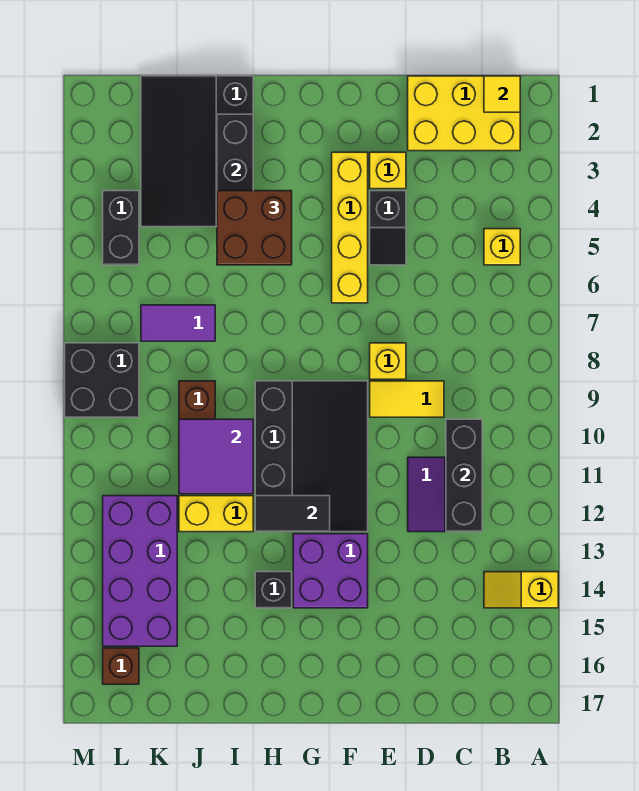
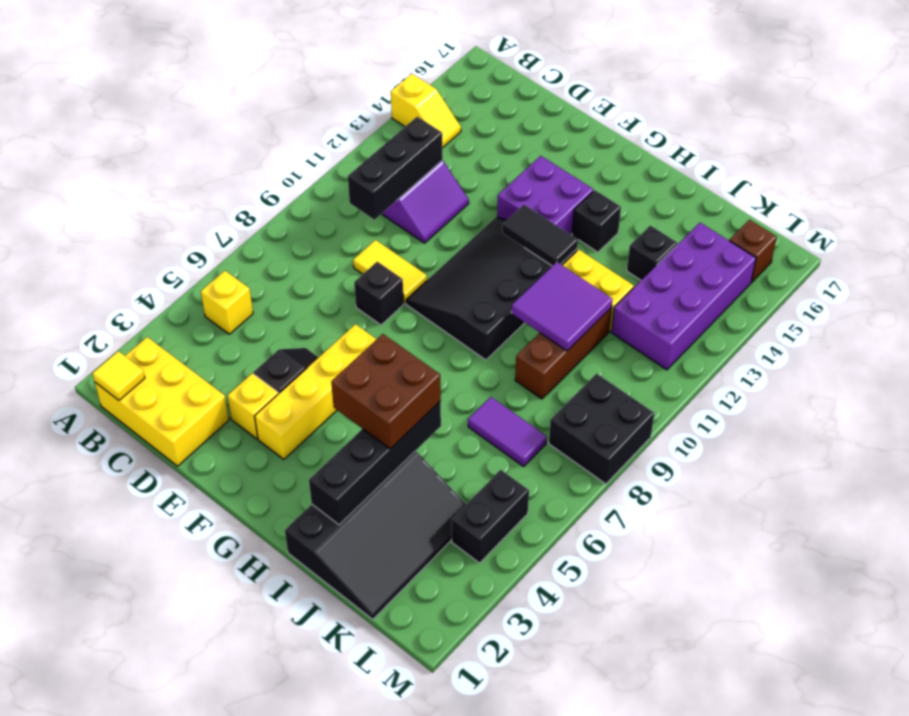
yellow brick E8 level 1 -> black brick E8 level 1
none -> black brick J14 level 1

